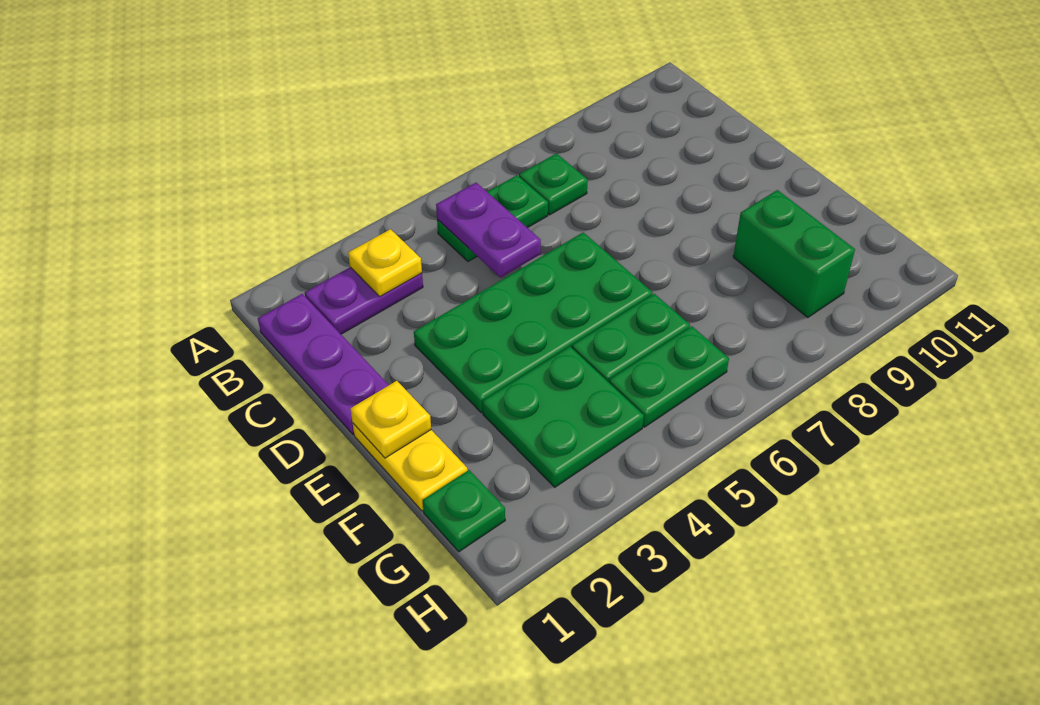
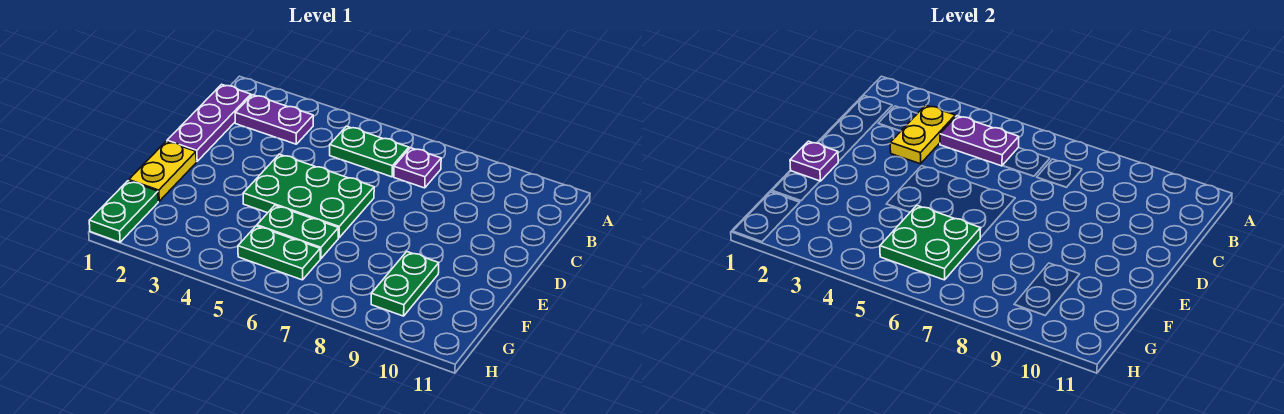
yellow plate B3 level 2 -> yellow plate B3:C3 level 2
purple plate B5:C5 level 2 -> purple plate B4:B5 level 2
green plate B7 level 1 -> purple plate B7 level 1
green plate D3:E6 level 1 -> green plate D4:E6 level 1
yellow plate E1 level 2 -> purple plate E1 level 2
green plate F3:G4 level 1 -> green plate F5:G6 level 2
green brick F9:G9 level 1 -> green plate F9:G9 level 1
green plate G1 level 1 -> green plate G1:H1 level 1

